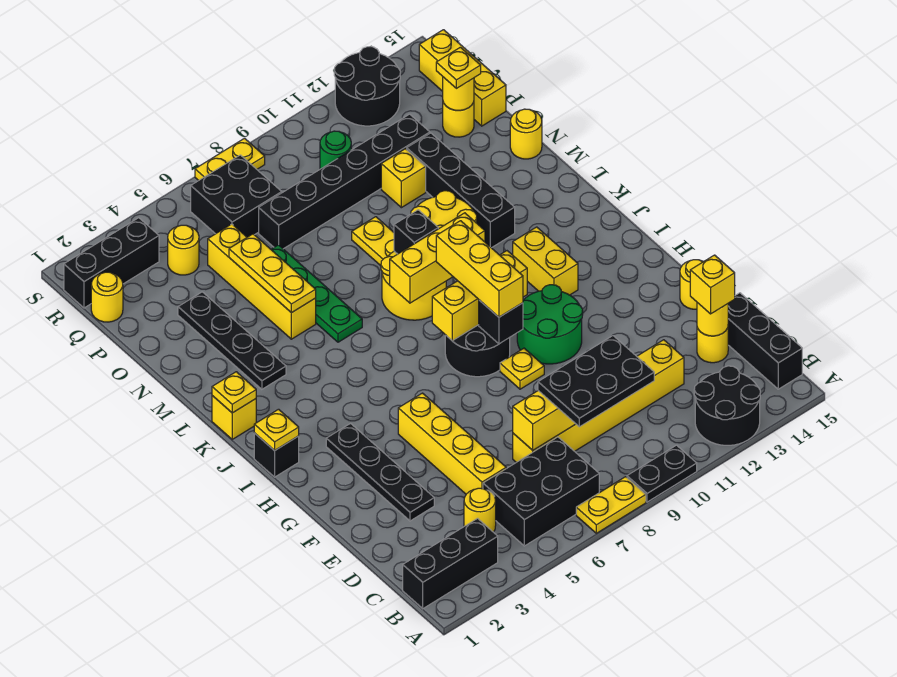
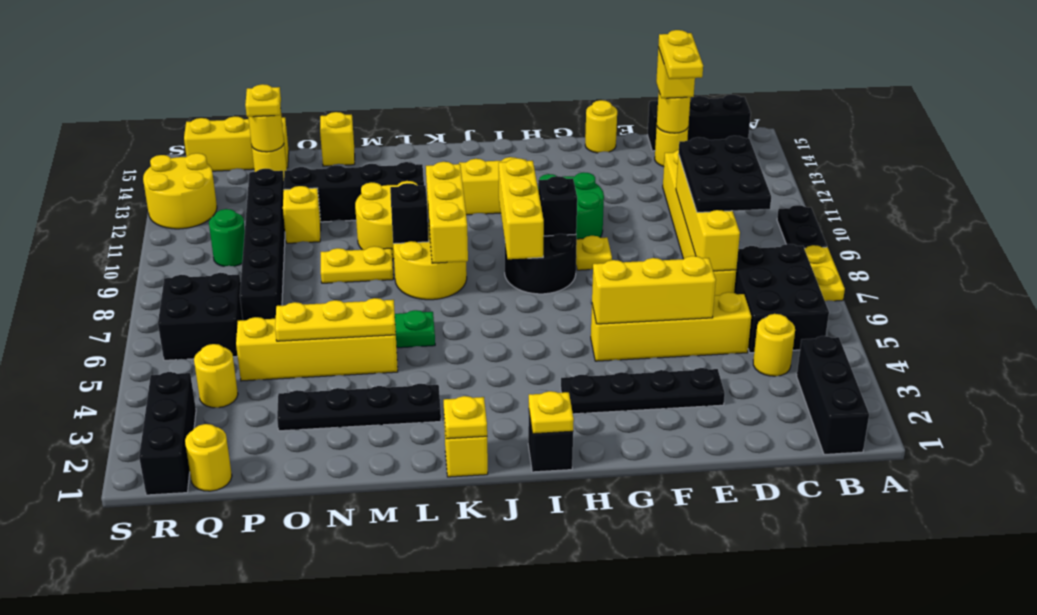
black round brick A12:B13 level 1 -> none
yellow brick H9:J9 level 3 -> yellow brick E5:G5 level 2
yellow round brick N15 level 1 -> yellow brick N15 level 1
black round brick R12:S13 level 1 -> yellow round brick R12:S13 level 1
yellow plate S7:S8 level 1 -> yellow plate D13:D14 level 4

